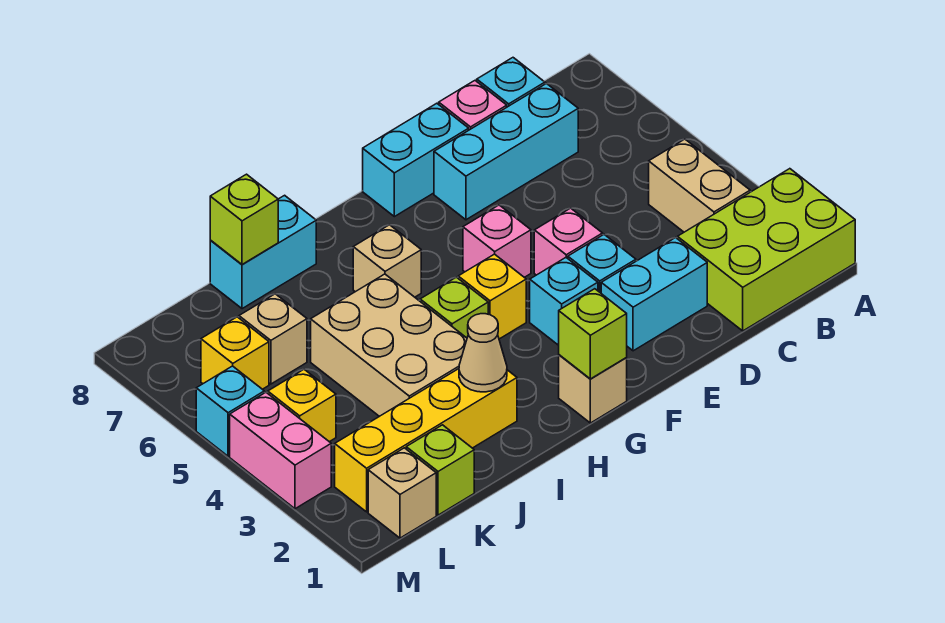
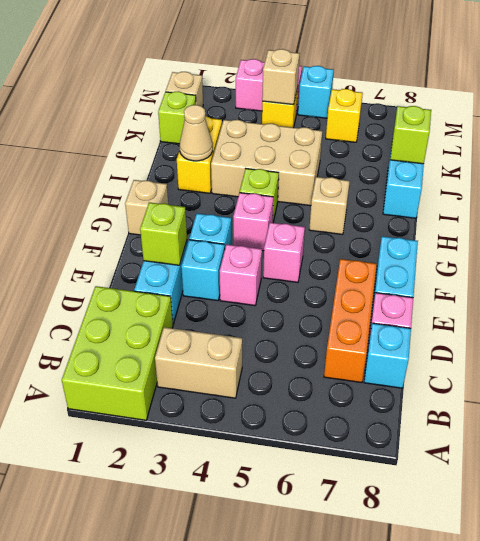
cyan brick C7:E7 level 1 -> orange brick C7:E7 level 1
lime brick G1 level 2 -> lime brick E2 level 2
yellow brick G4 level 1 -> pink brick G4 level 1
yellow brick I2:L2 level 1 -> yellow brick I2:J2 level 1
tan brick K6 level 1 -> tan brick L4 level 2

